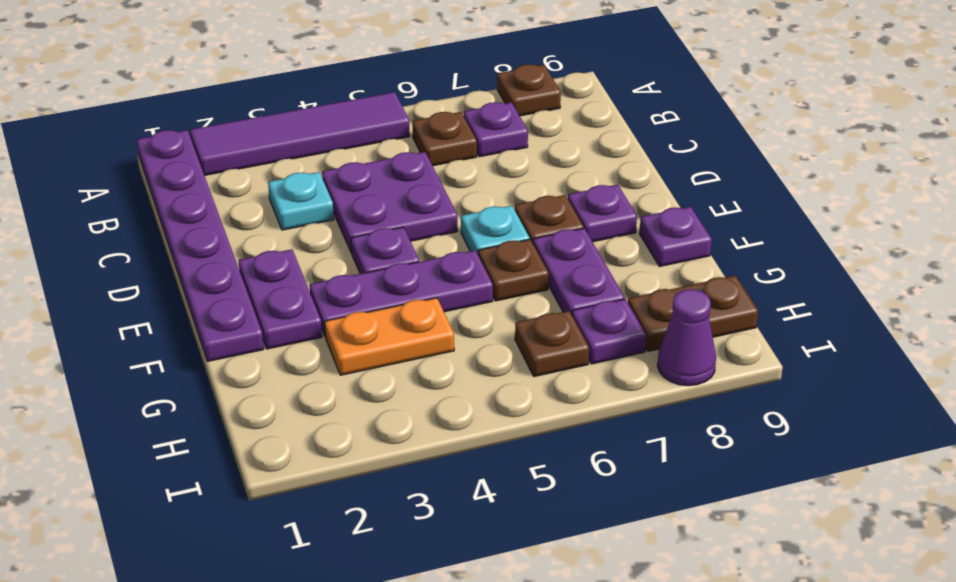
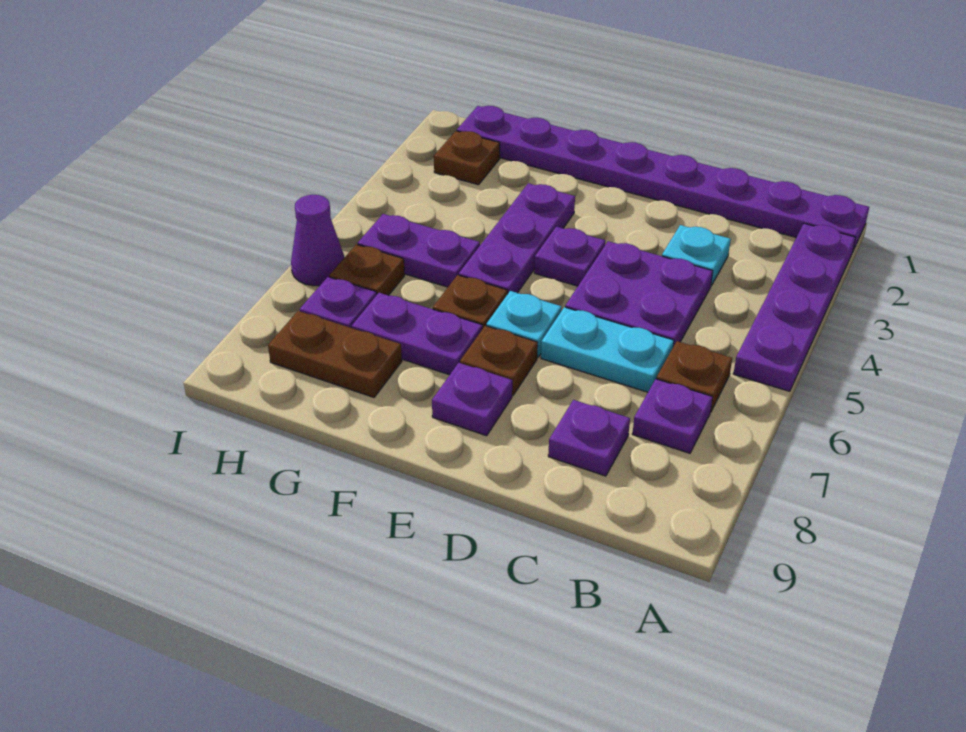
purple plate A1:F1 level 1 -> purple plate A1:H1 level 1
purple tile A2:A5 level 1 -> purple plate A2:A5 level 1
brown plate A8 level 1 -> brown plate H2 level 1
none -> cyan plate C6:D6 level 1
purple plate E2:F2 level 1 -> purple plate G5:H5 level 1
purple plate F9 level 1 -> purple plate C8 level 1
orange plate G3:G4 level 1 -> none
brown plate H8:H9 level 1 -> brown plate G8:H8 level 1
purple cone I8 level 1 -> purple cone I6 level 1

